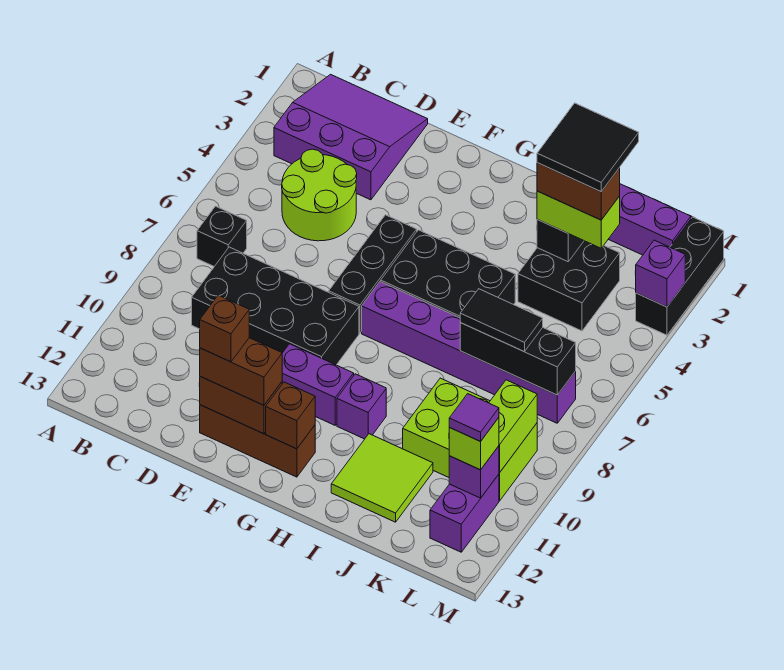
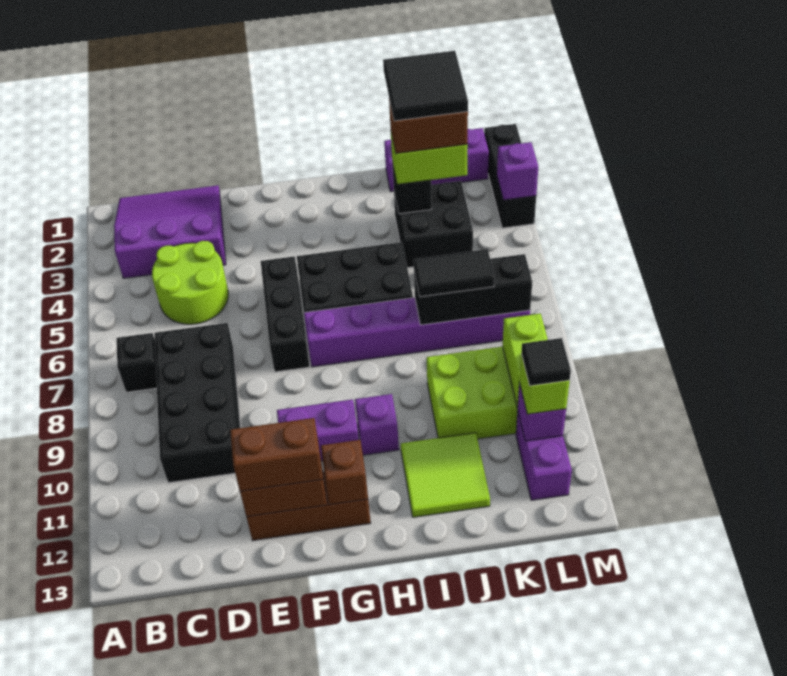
black brick C8:F9 level 1 -> black brick C7:D10 level 1
brown brick E12 level 4 -> none
purple tile L11 level 4 -> black tile L11 level 4

